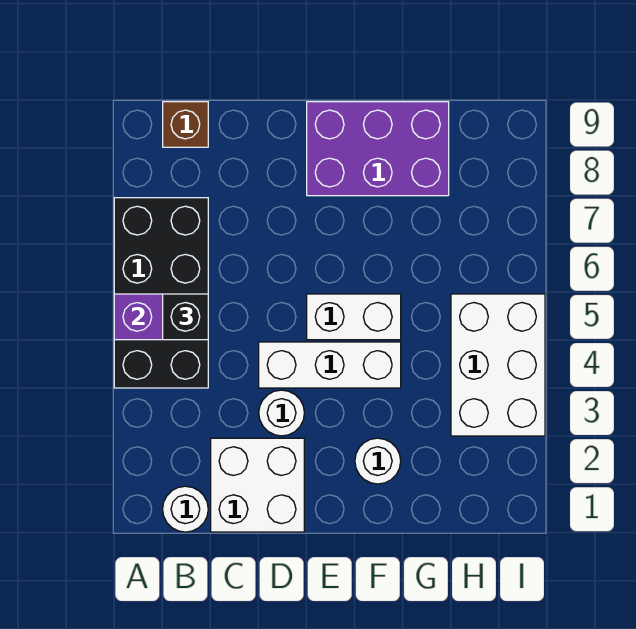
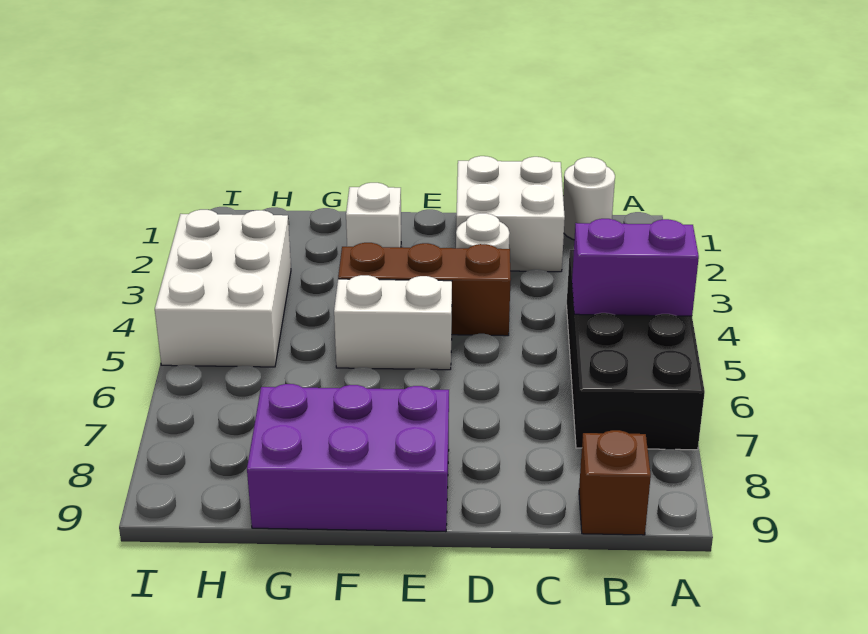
black brick B5 level 3 -> none
white brick D4:F4 level 1 -> brown brick D4:F4 level 1
white round brick F2 level 1 -> white brick F2 level 1

